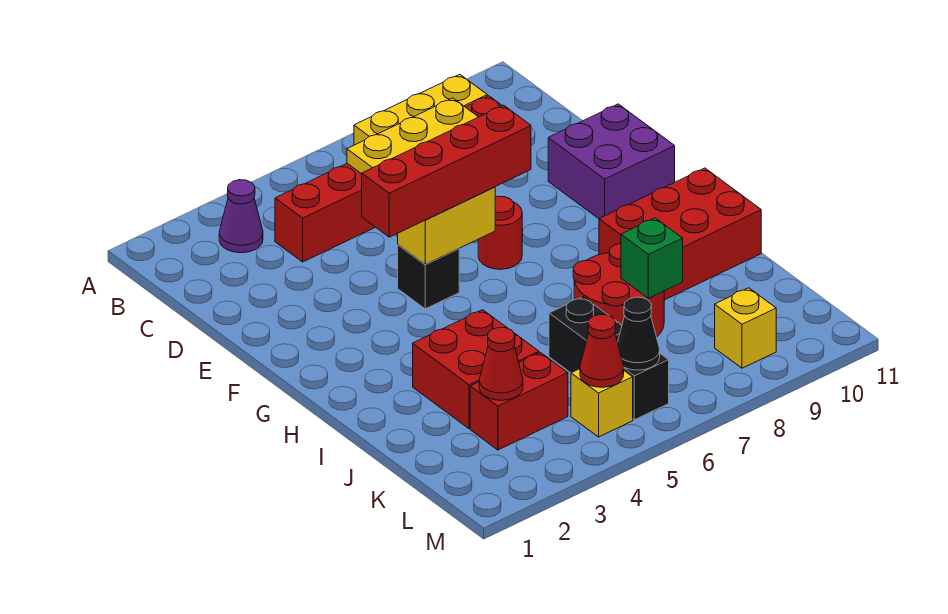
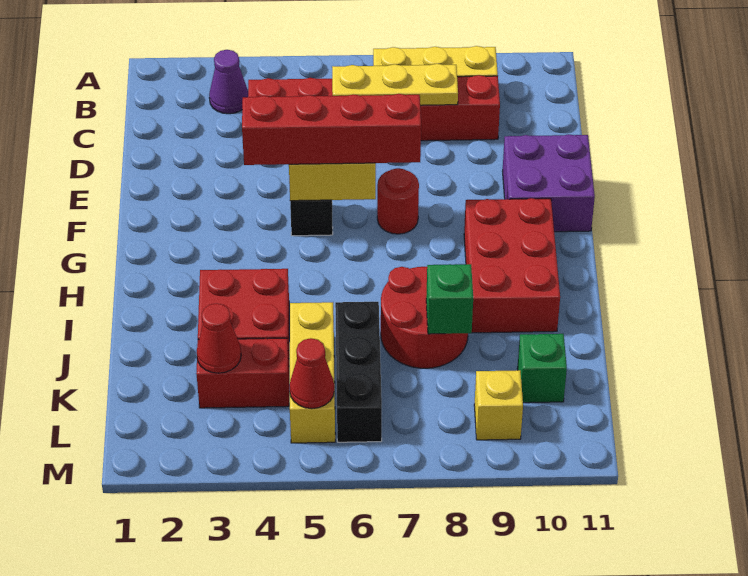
red brick H9:I11 level 1 -> red brick G9:I10 level 1
none -> green brick K10 level 1
yellow brick L5 level 1 -> yellow brick J5:L5 level 1
black cone L6 level 2 -> none

